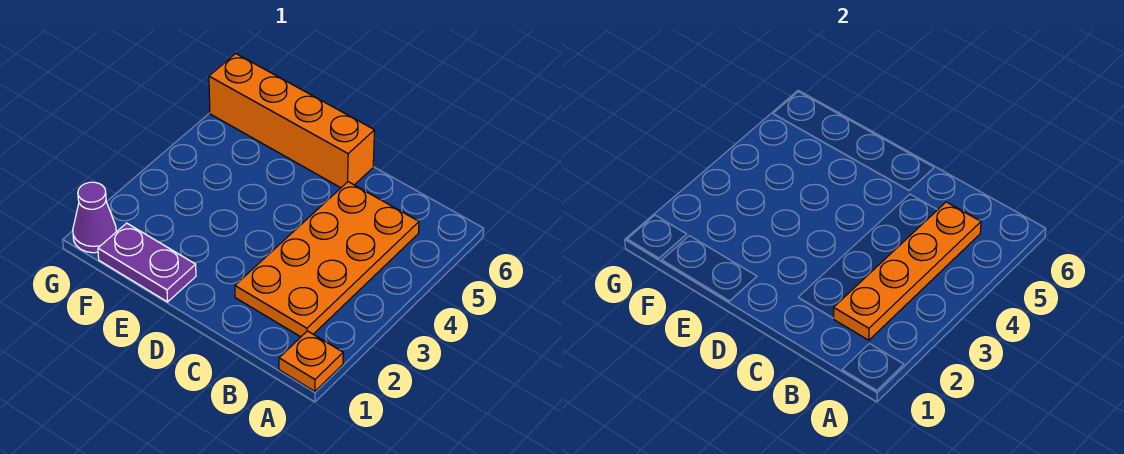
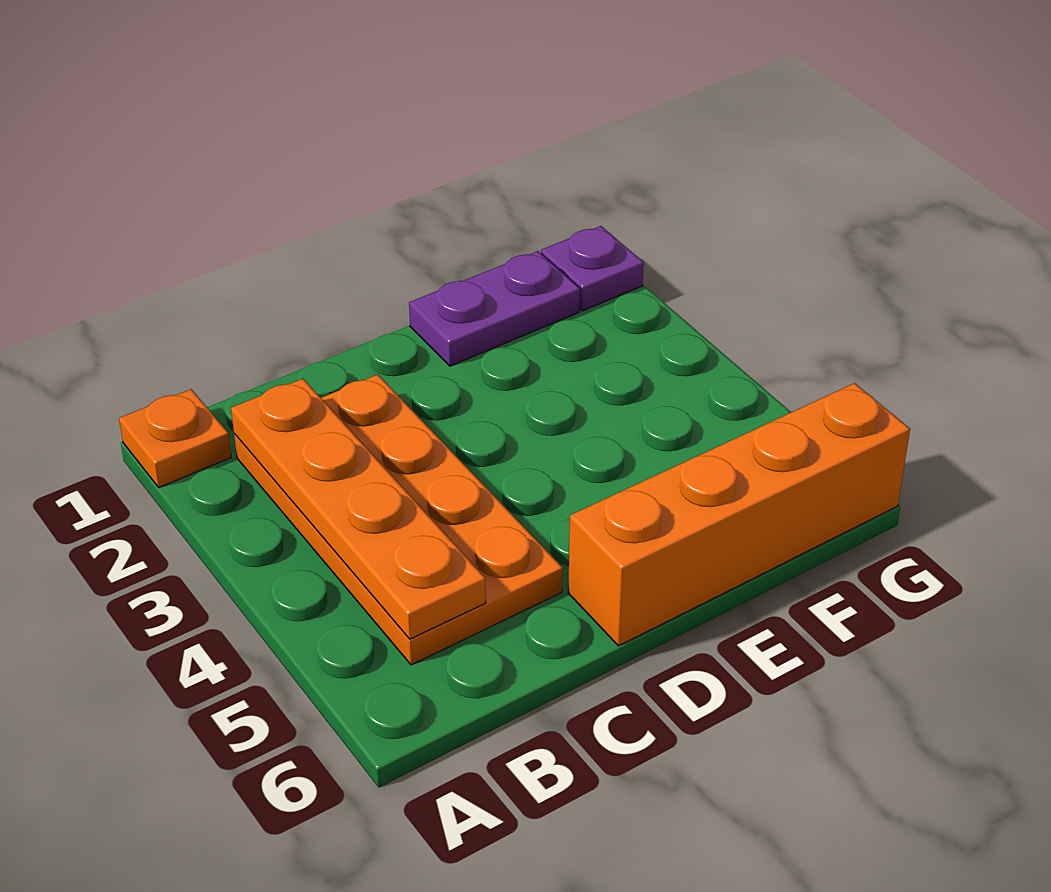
purple cone G1 level 1 -> purple plate G1 level 1

